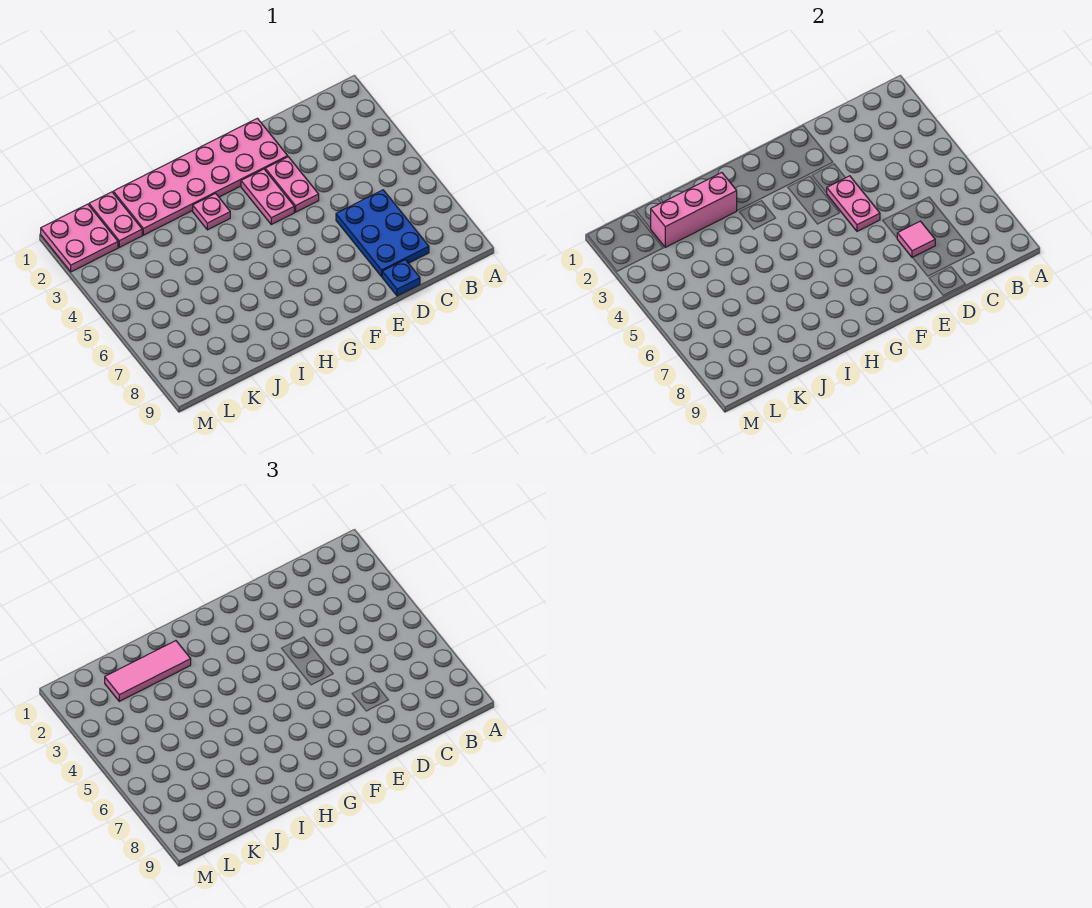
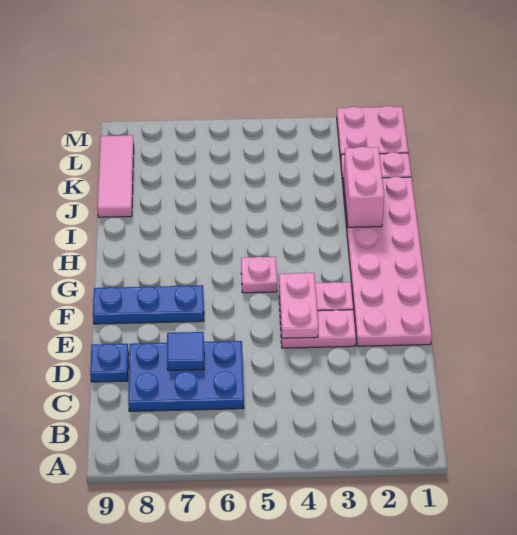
pink tile D7 level 2 -> blue tile D7 level 2
pink plate E4:E5 level 2 -> pink plate E4:F4 level 2
none -> blue plate F7:F9 level 1
pink plate H3 level 1 -> pink plate G5 level 1
pink brick I2:K2 level 2 -> pink brick I2:J2 level 2
pink tile I2:K2 level 3 -> pink tile J9:L9 level 1

